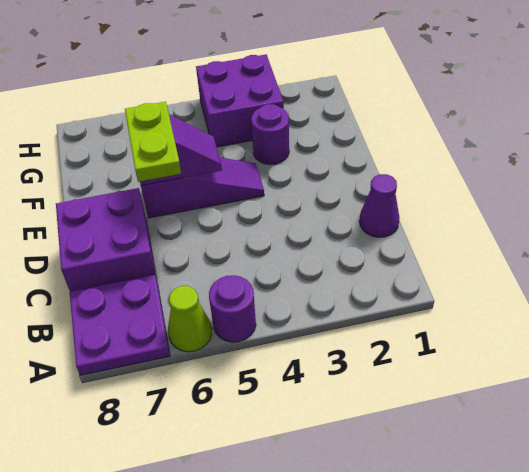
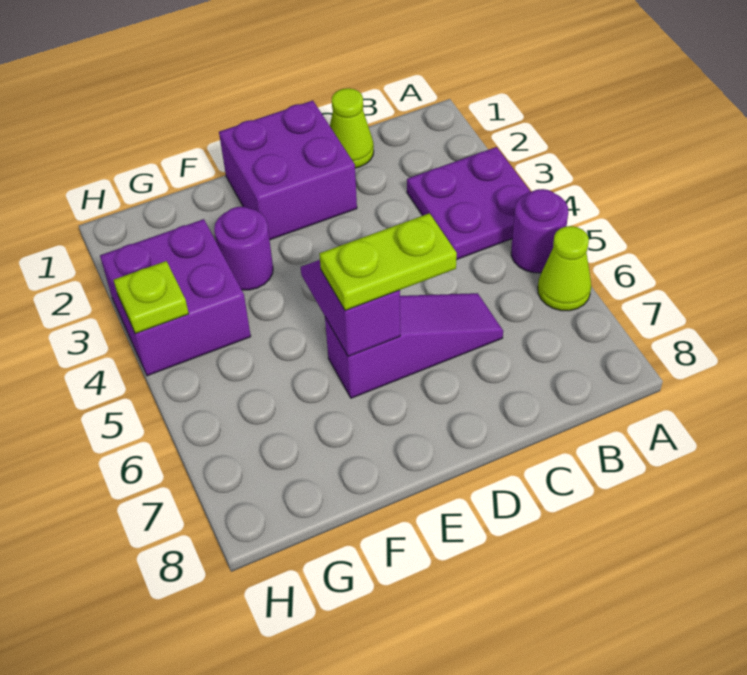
purple plate A7:B8 level 1 -> purple plate A3:B4 level 1
purple cone C1 level 1 -> lime cone C1 level 1
purple brick C7:D8 level 1 -> purple brick D1:E2 level 1
purple slope E4:E6 level 1 top 6 -> purple slope C6:E6 level 1 top E
none -> lime plate H4 level 2

